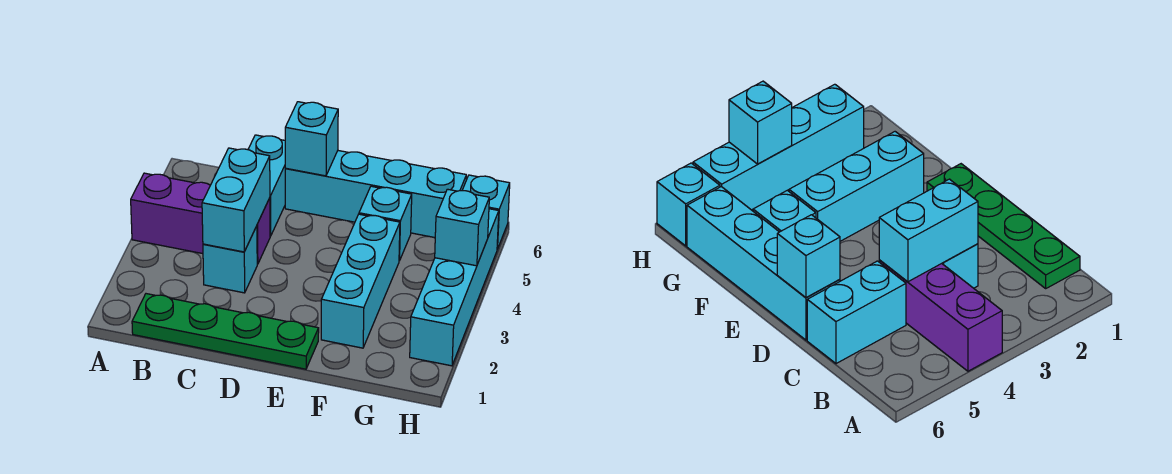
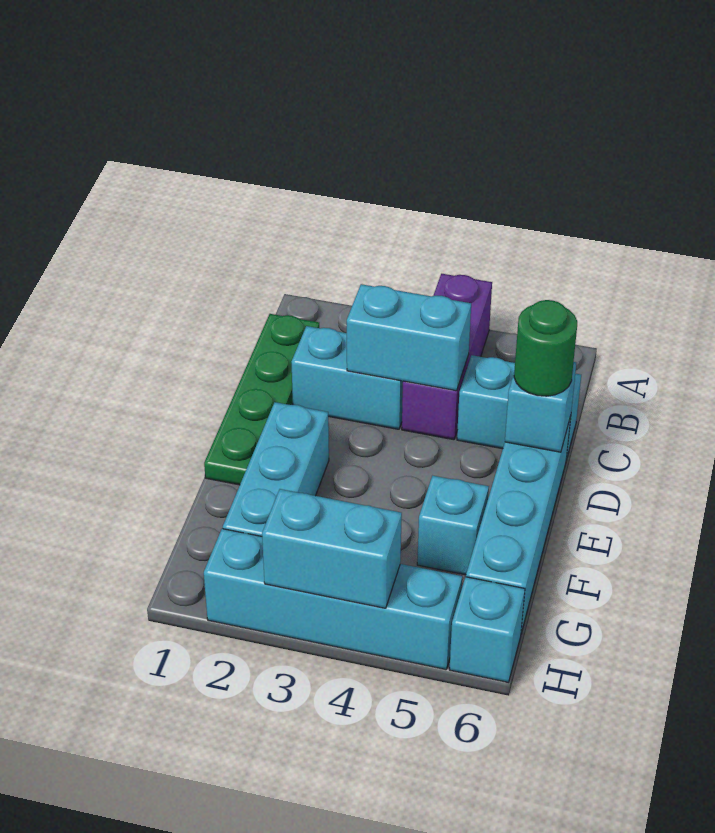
cyan brick C3 level 1 -> cyan brick C2:C3 level 1
none -> green round brick D6 level 3
cyan brick F2:F4 level 1 -> cyan brick E2:G2 level 1
cyan brick H4 level 2 -> cyan brick H3:H4 level 2

